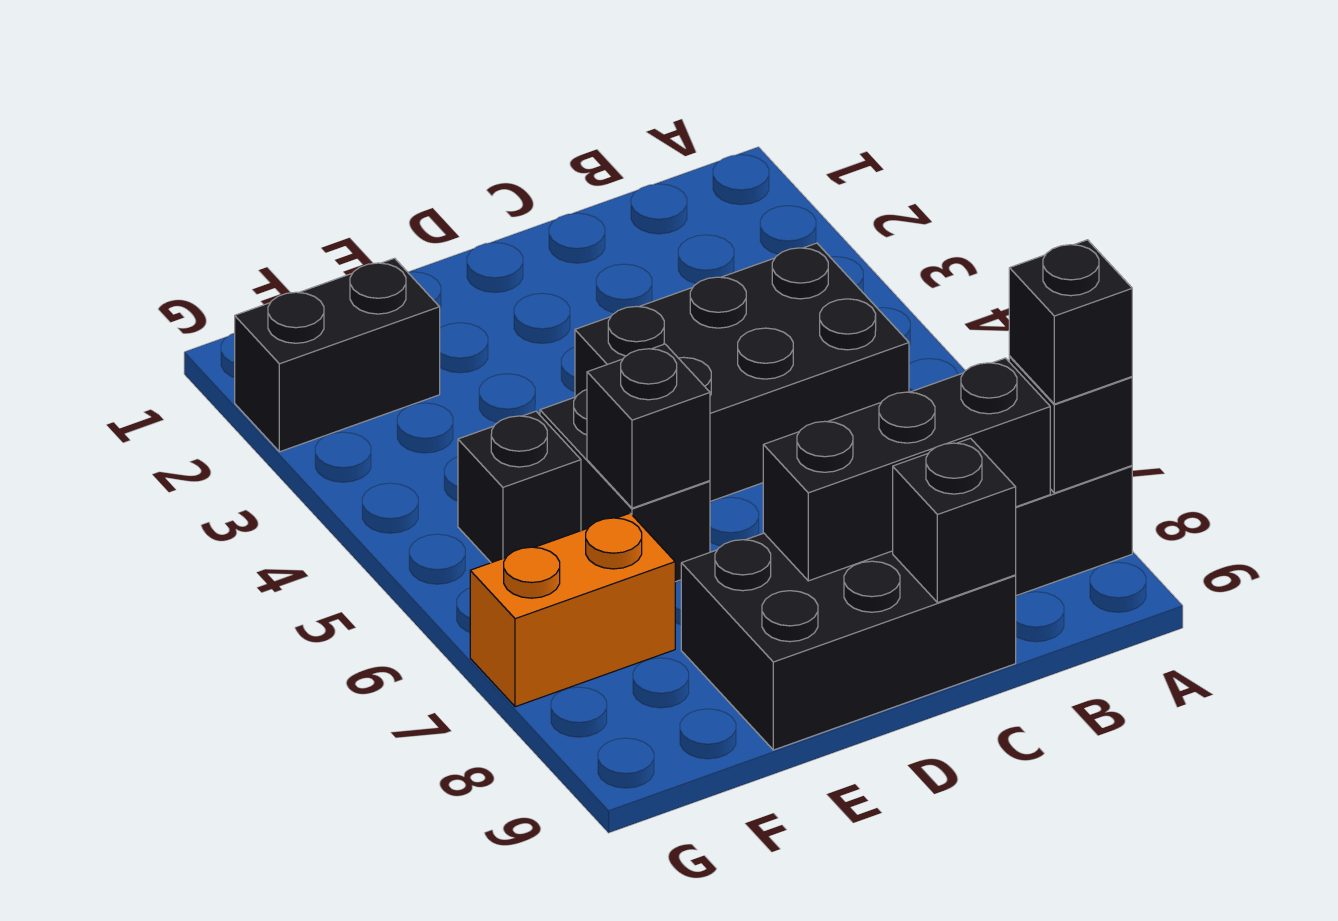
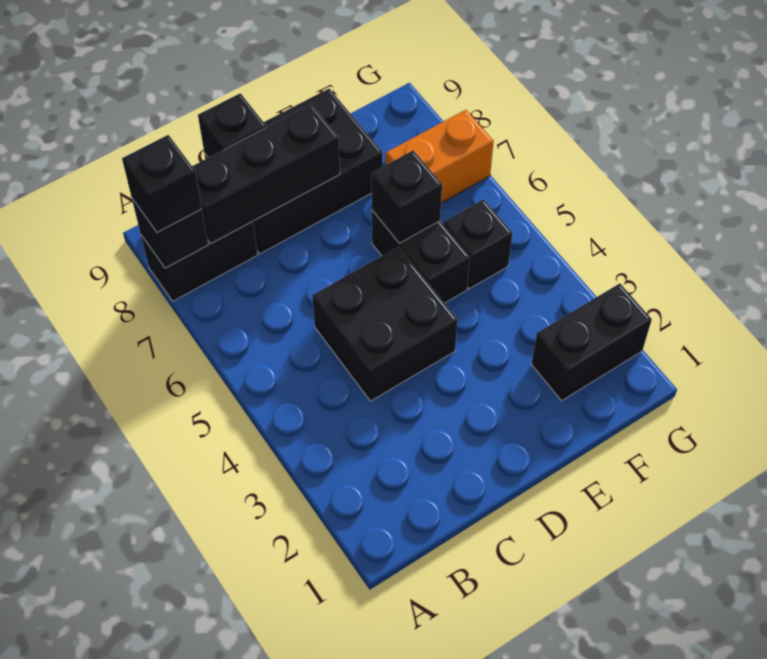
black brick B4:D5 level 1 -> black brick C4:D5 level 1

